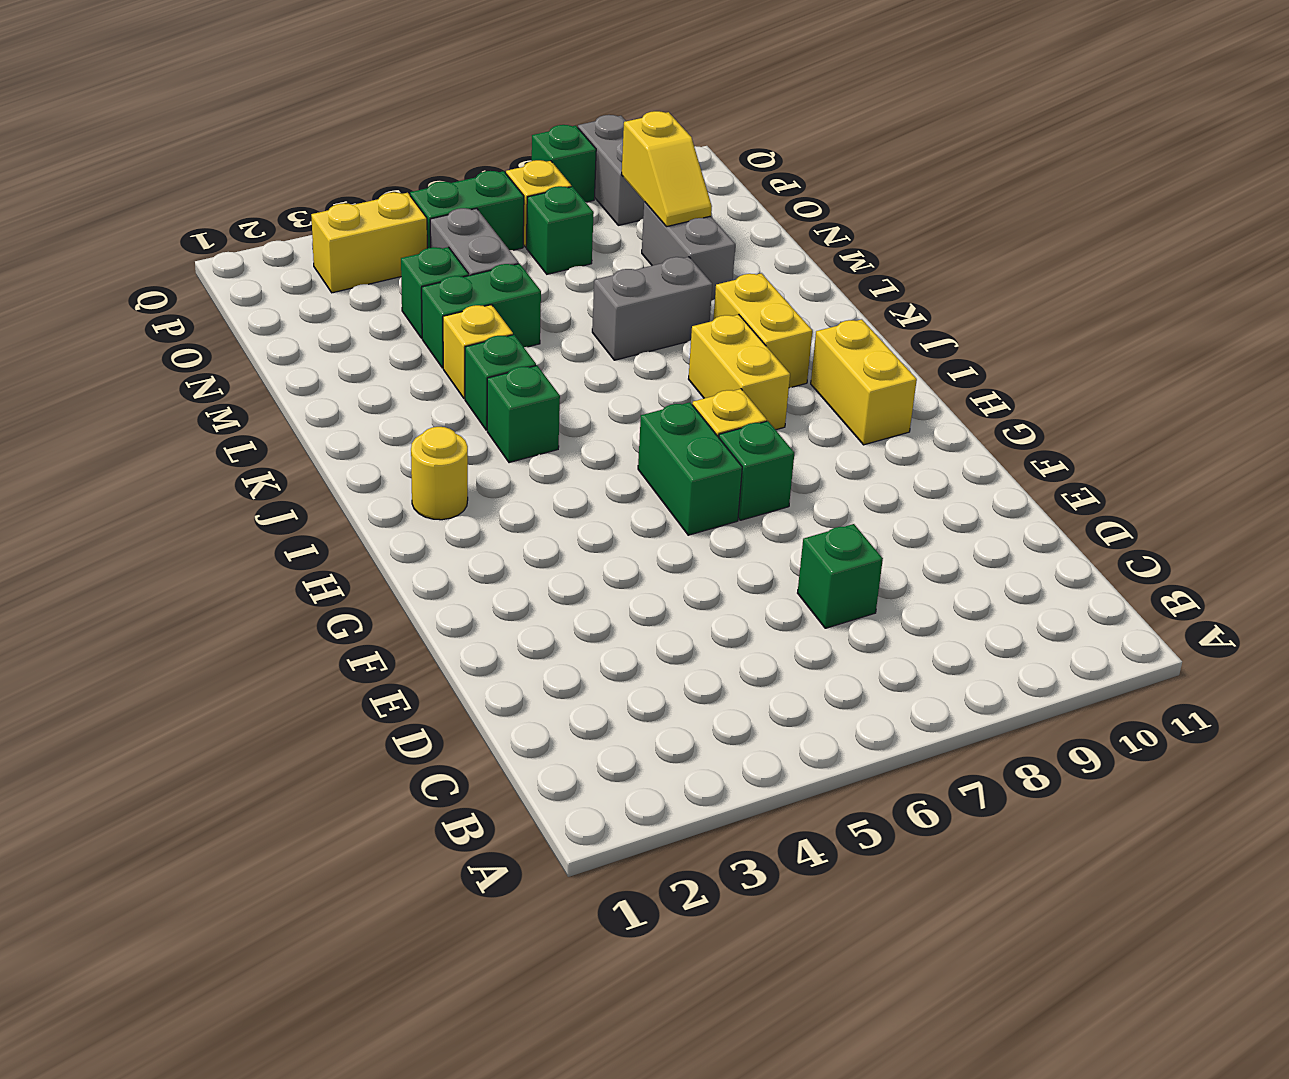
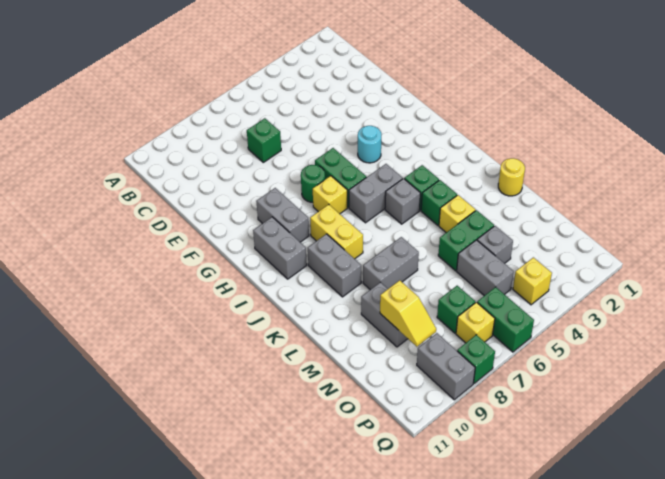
none -> cyan round brick G4 level 1
green brick G7 level 1 -> green round brick G7 level 1
none -> grey brick G9:H9 level 1
yellow brick H10:I10 level 1 -> grey brick H10:I10 level 1
yellow round brick I2 level 1 -> yellow round brick L1 level 1
none -> grey brick I5:I6 level 1
none -> grey brick J5 level 1
yellow brick J9:K9 level 1 -> grey brick J9:K9 level 1
green brick N4 level 1 -> grey brick N4 level 1
yellow slope N9:O9 level 2 top O -> yellow slope N9:O9 level 2 top N
yellow brick P3:P4 level 1 -> yellow brick P4 level 1
green brick P5:P6 level 1 -> green brick P6:Q6 level 1

